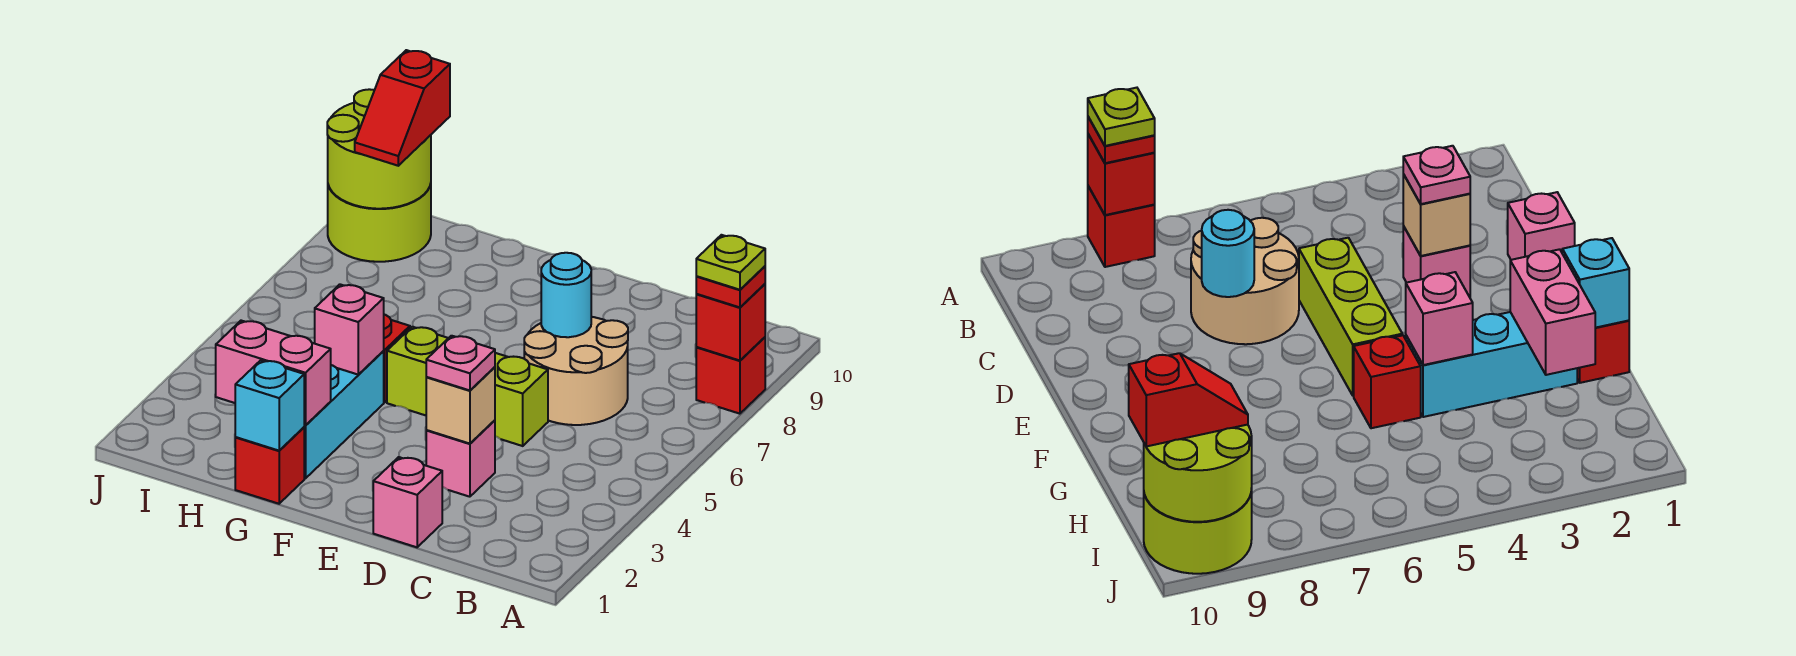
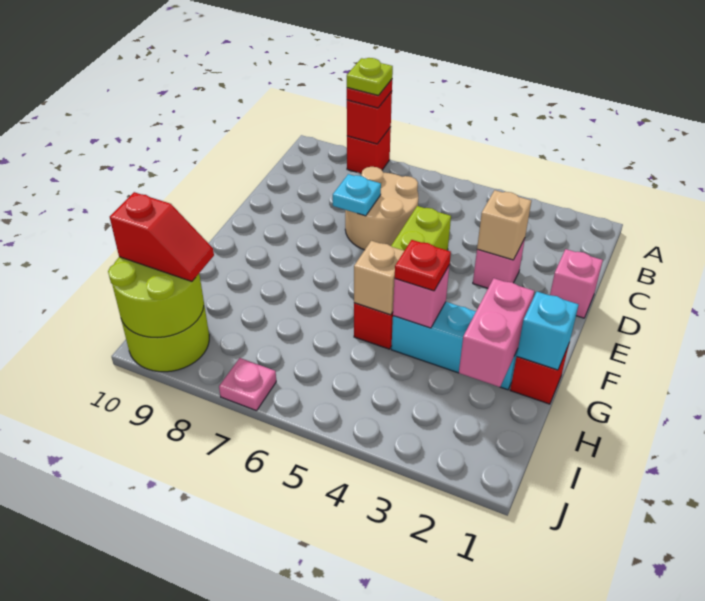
pink plate D3 level 3 -> pink plate J7 level 1
cyan round brick D7 level 2 -> cyan plate D7 level 2
none -> red plate G4 level 3
none -> tan brick G5 level 2

